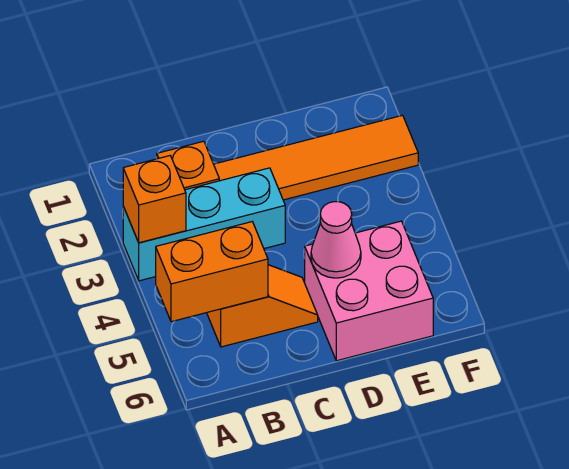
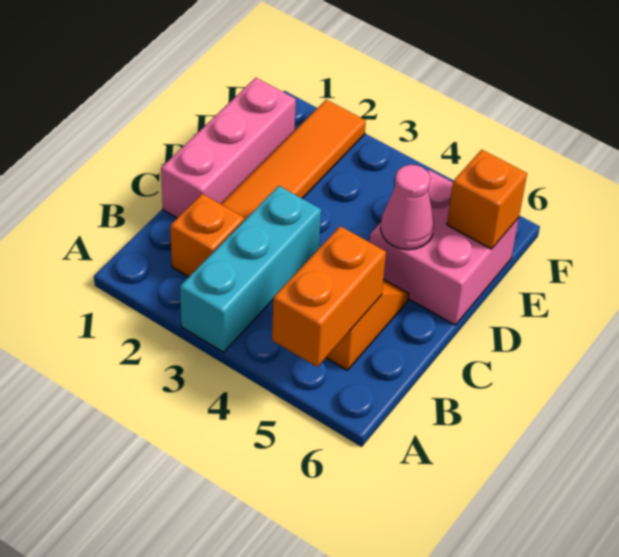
orange brick A3 level 2 -> orange brick E6 level 2
none -> pink brick C1:E1 level 1

